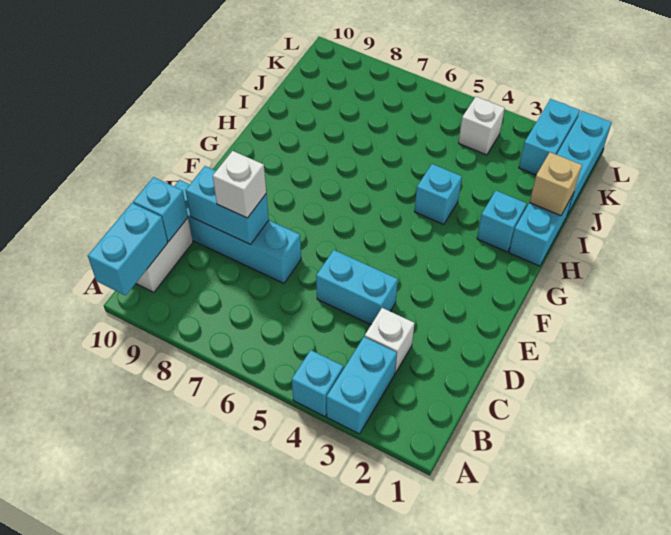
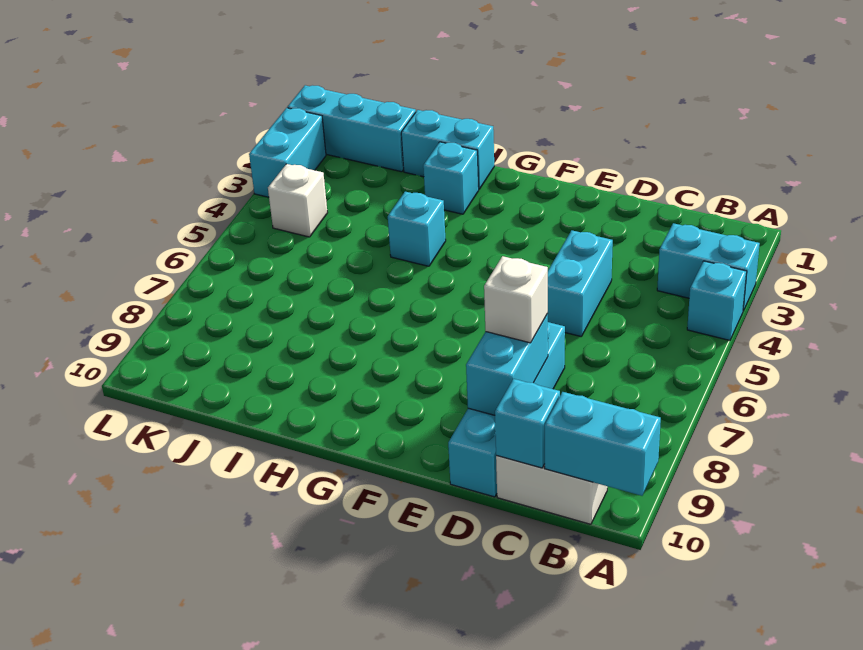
white brick C3 level 1 -> none
tan brick I1 level 2 -> none
cyan brick K2:L2 level 1 -> cyan brick L2:L3 level 1

